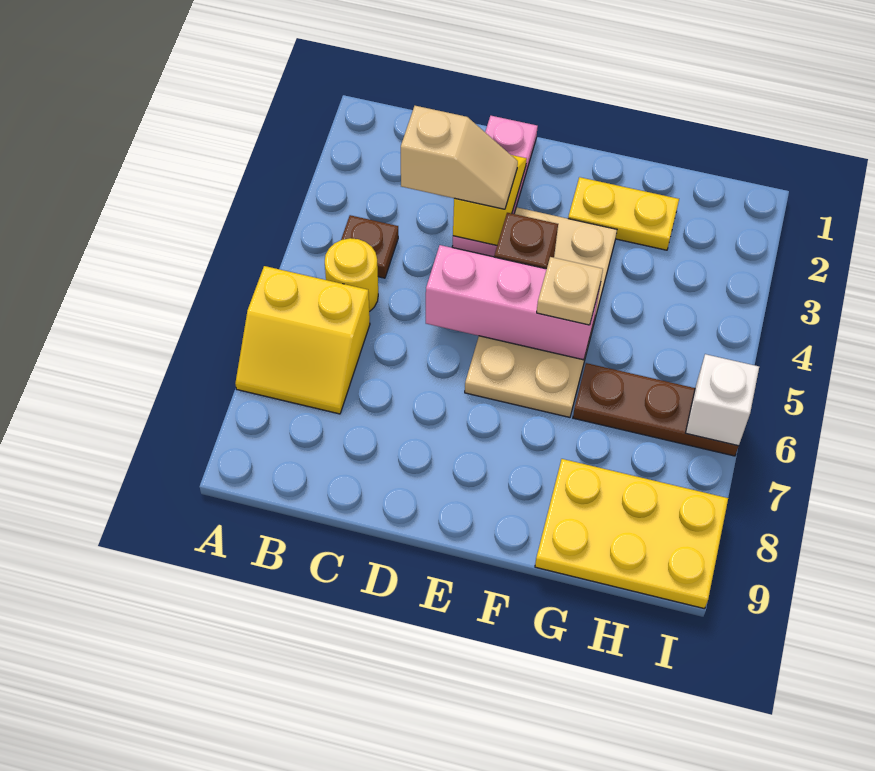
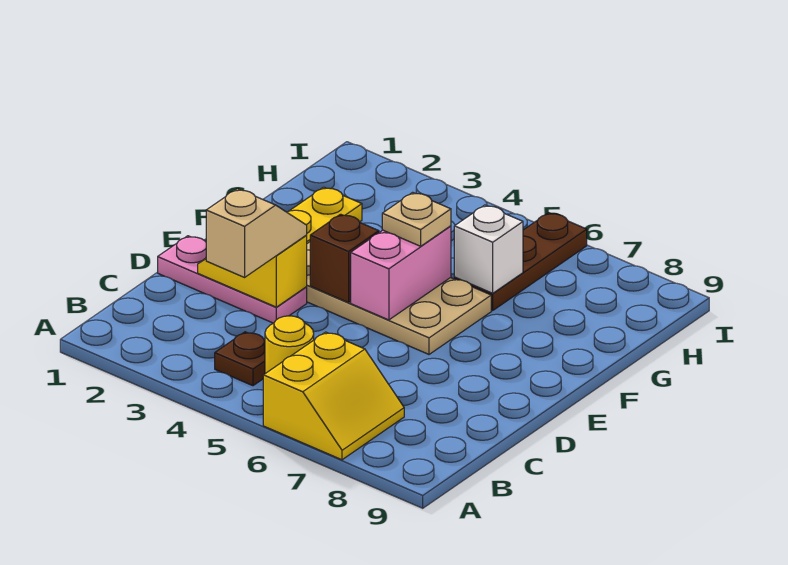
pink brick D5:F5 level 2 -> pink brick E5:F5 level 2
yellow plate G8:I9 level 1 -> none
white brick I6 level 2 -> white brick G6 level 2

